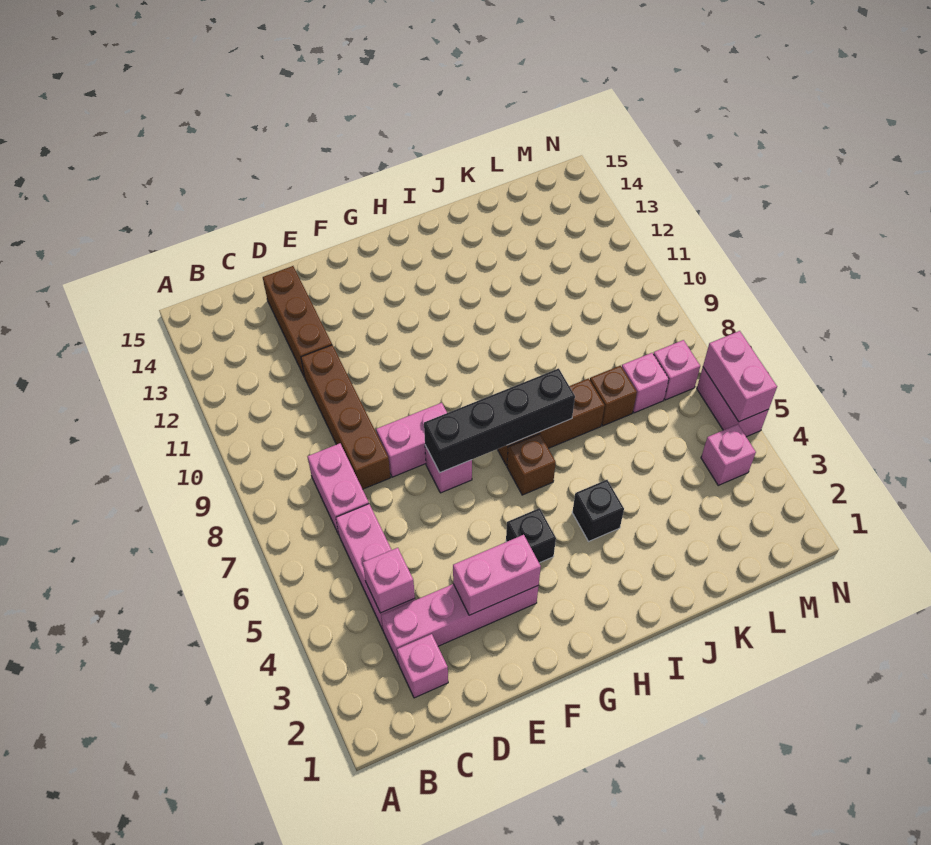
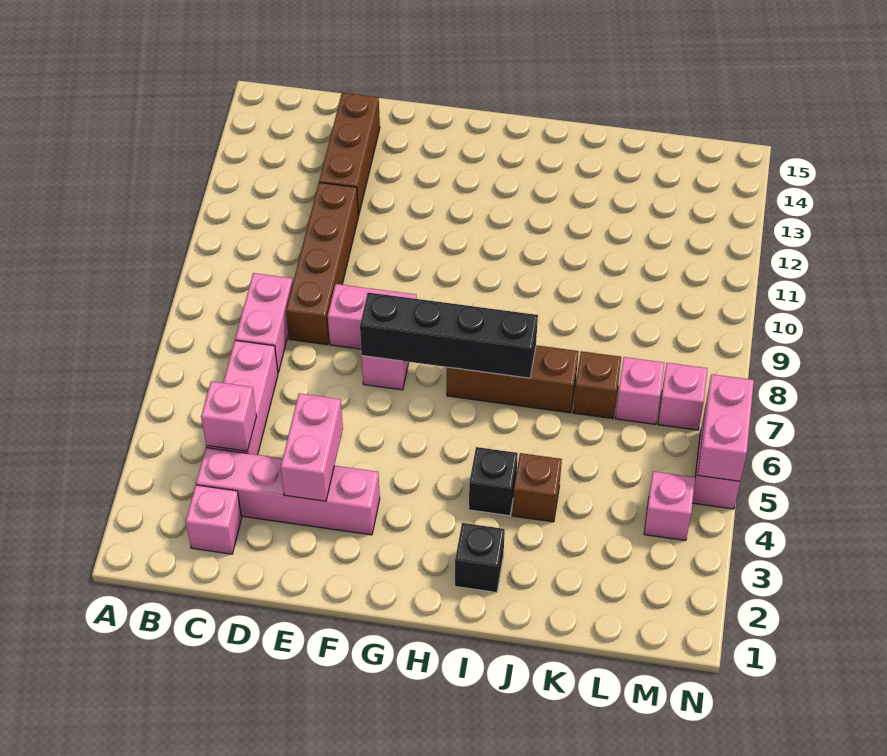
pink brick E3:F3 level 2 -> pink brick E3:E4 level 2
black brick G4 level 1 -> black brick I2 level 1
brown brick H6 level 1 -> brown brick J4 level 1

